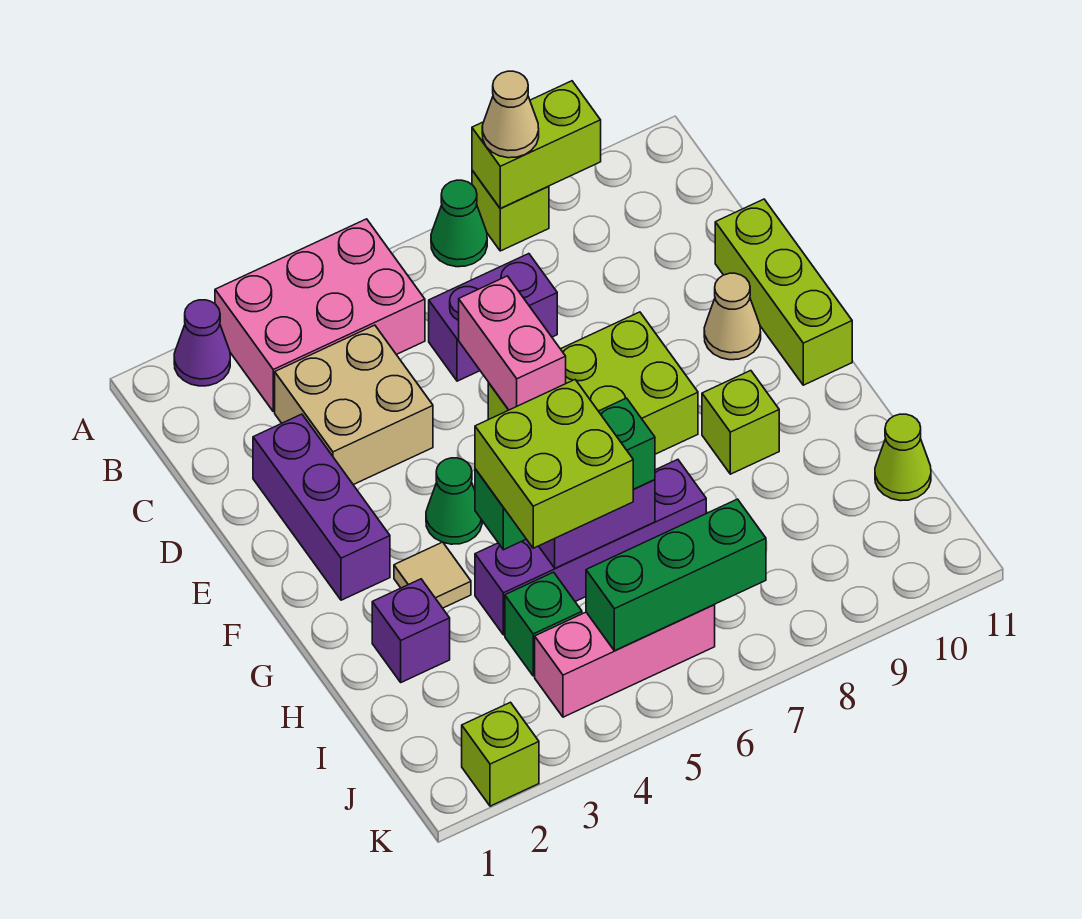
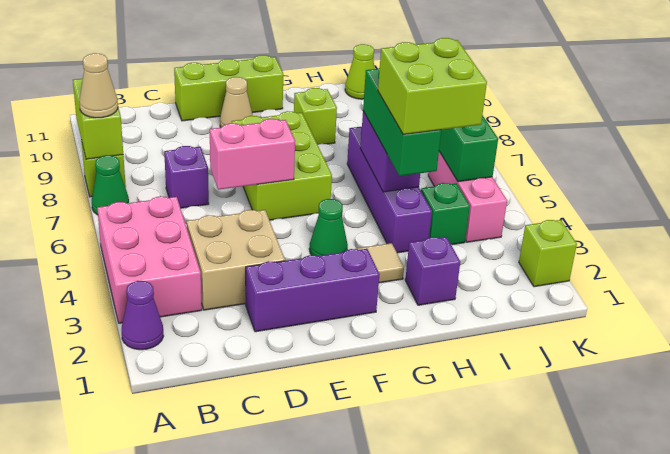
purple brick C6:C7 level 1 -> purple brick C7 level 1

